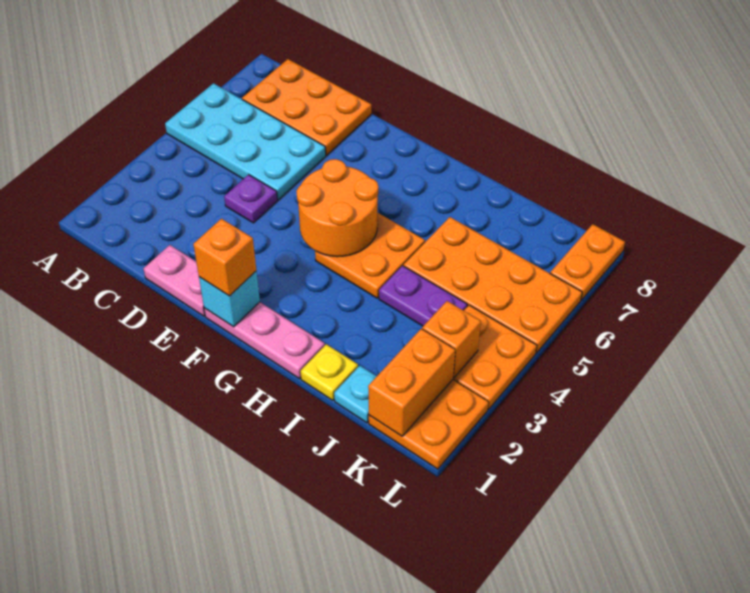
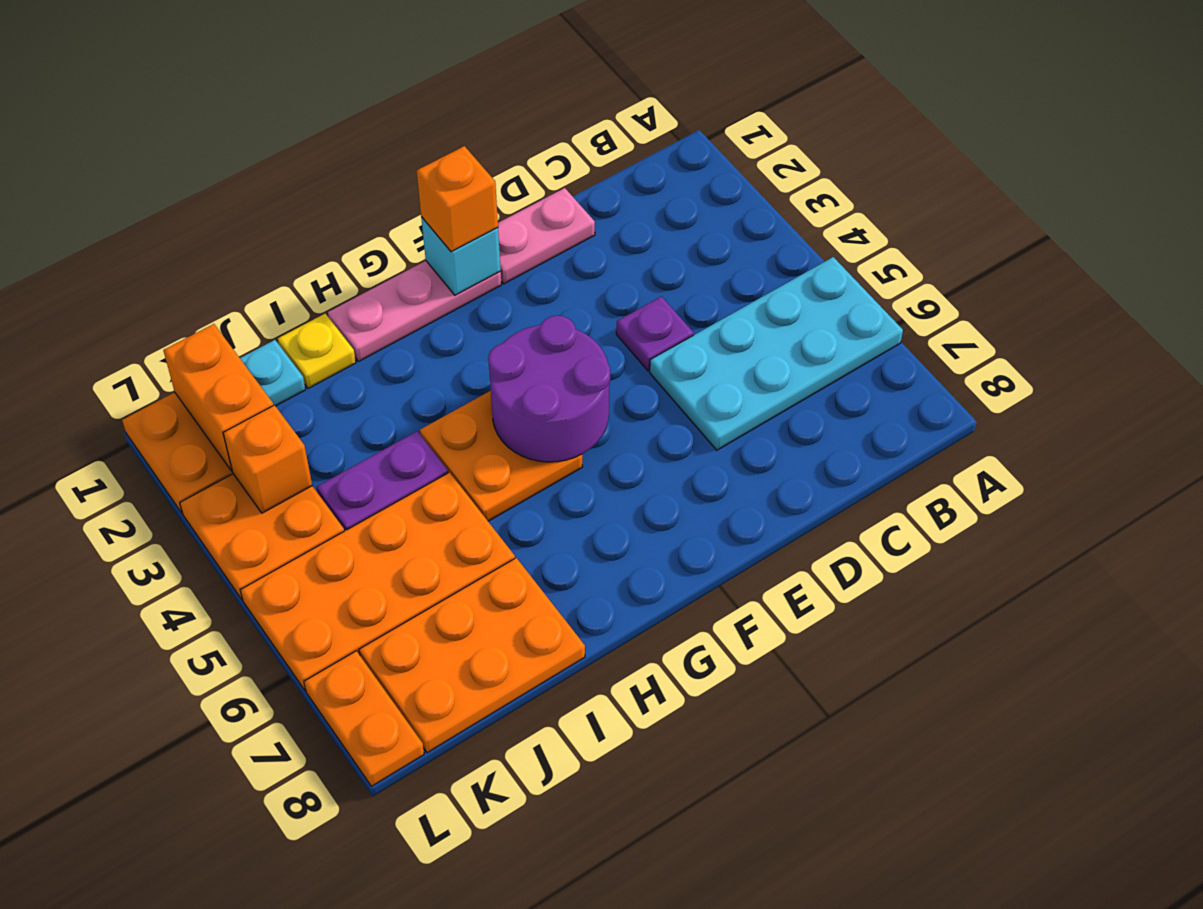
orange plate B7:D8 level 1 -> orange plate I7:K8 level 1
orange round brick F4:G5 level 2 -> purple round brick F4:G5 level 2

